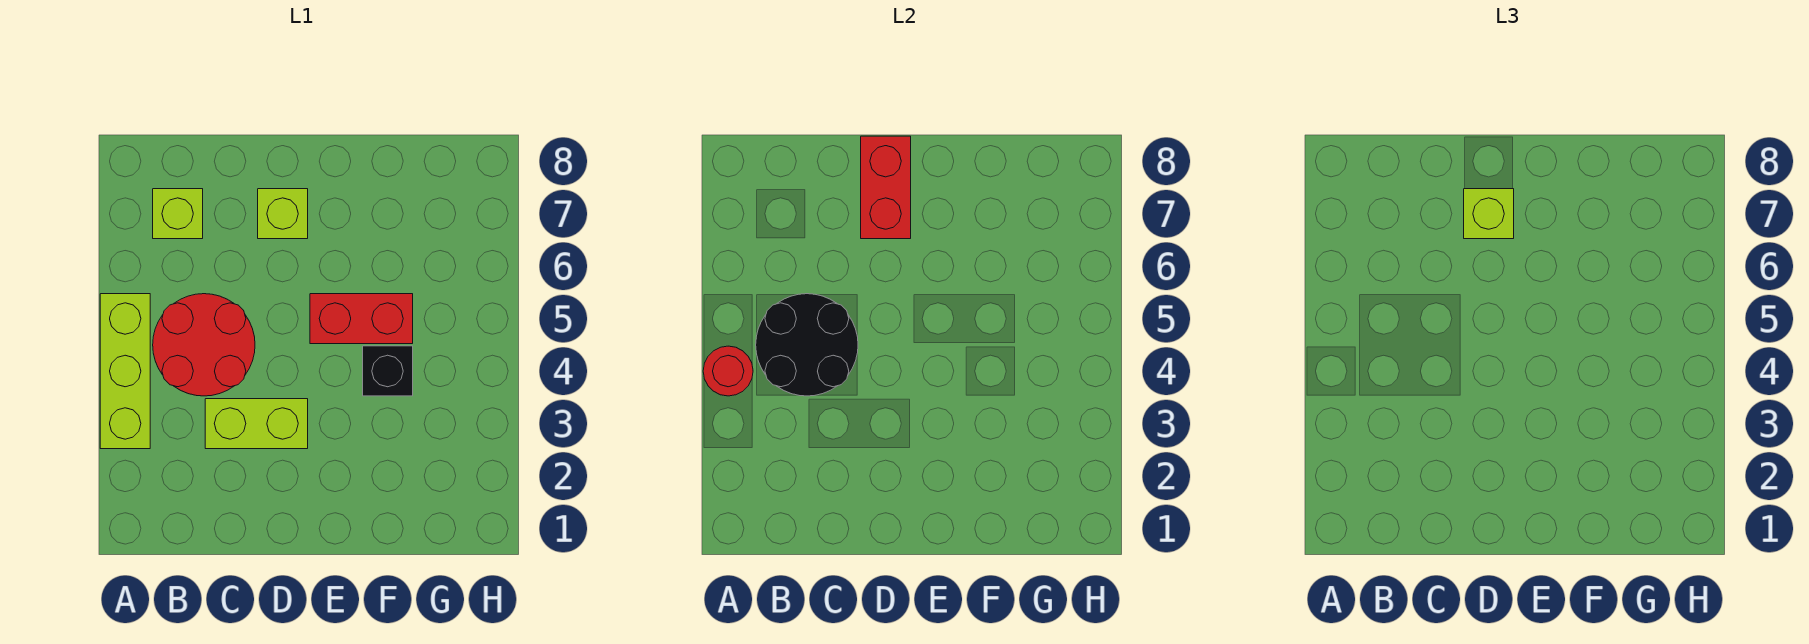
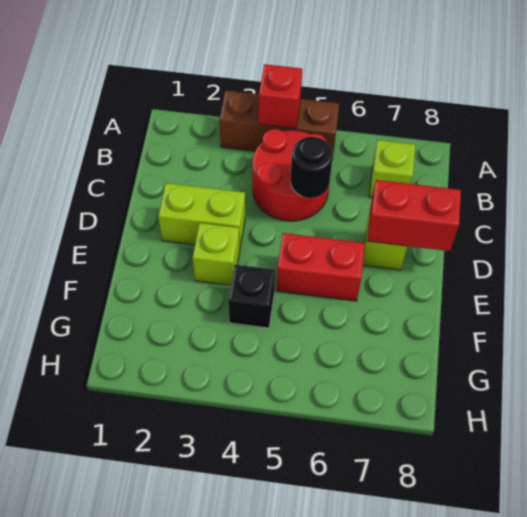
lime brick A3:A5 level 1 -> brown brick A3:A5 level 1
red round brick A4 level 2 -> red brick A4 level 2
black round brick B4:C5 level 2 -> black round brick C5 level 2
lime brick C3:D3 level 1 -> lime brick D2:D3 level 1
lime brick D7 level 3 -> lime brick E3 level 1
red brick E5:F5 level 1 -> red brick E5:E6 level 1

